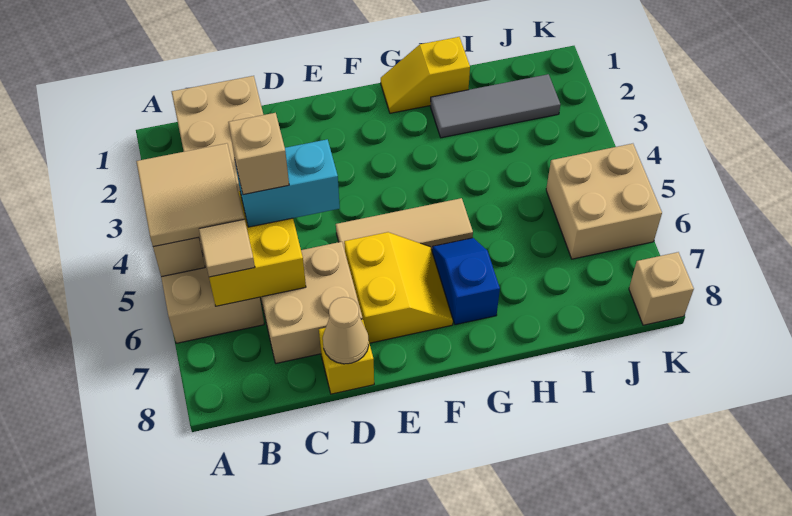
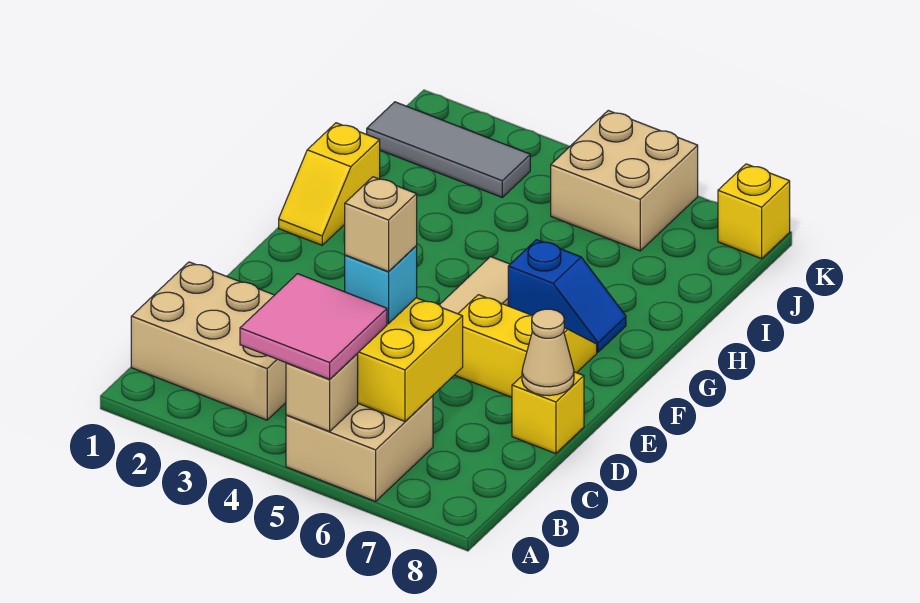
tan tile A4:B5 level 3 -> pink tile A4:B5 level 3
tan tile B6 level 3 -> none
cyan brick C5:D5 level 3 -> cyan brick C5 level 3
tan brick C6:D7 level 1 -> none
blue slope G6:G7 level 1 top 7 -> blue slope G6:G7 level 1 top 6
grey tile H2:J2 level 1 -> grey tile J1:J3 level 1
tan brick K8 level 1 -> yellow brick K8 level 1

